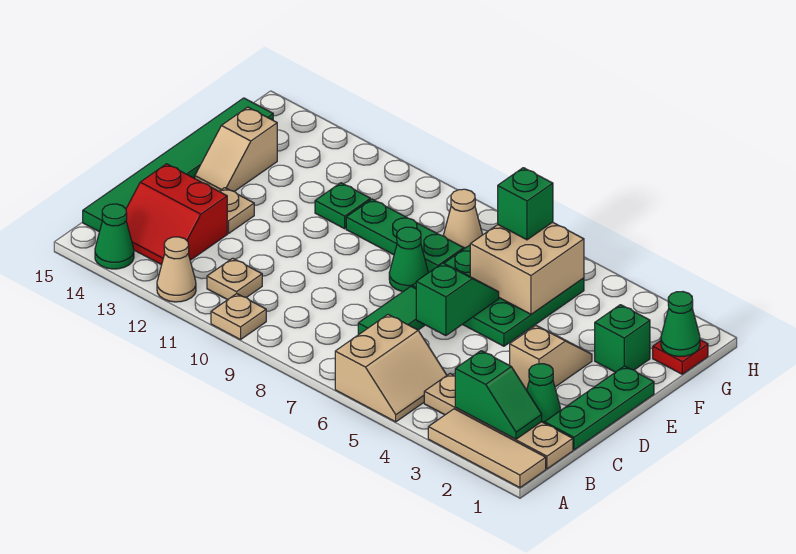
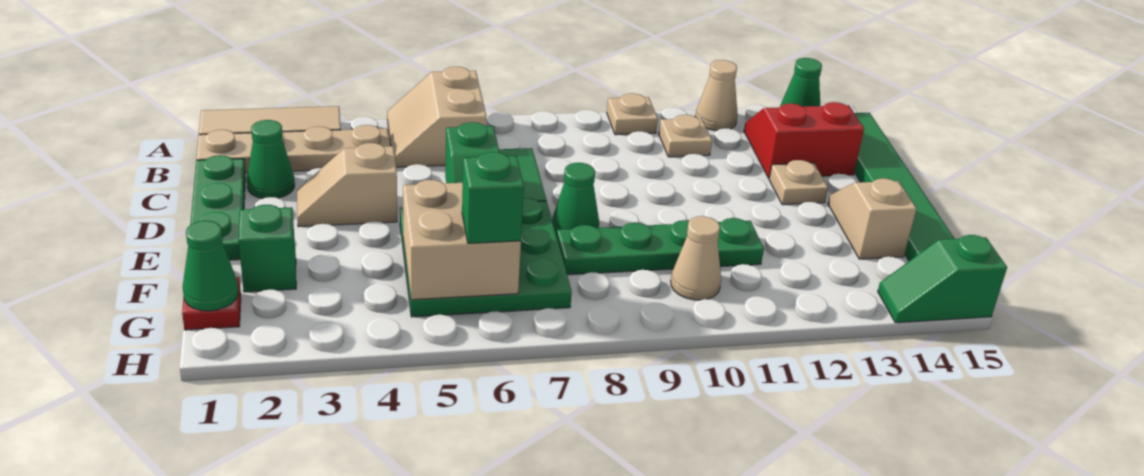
green slope B2:B3 level 2 top 3 -> green slope H14:H15 level 1 top 15
tan slope D3:E3 level 1 top D -> tan slope D3:D4 level 1 top 4
tan cone G8 level 1 -> tan cone G10 level 1

